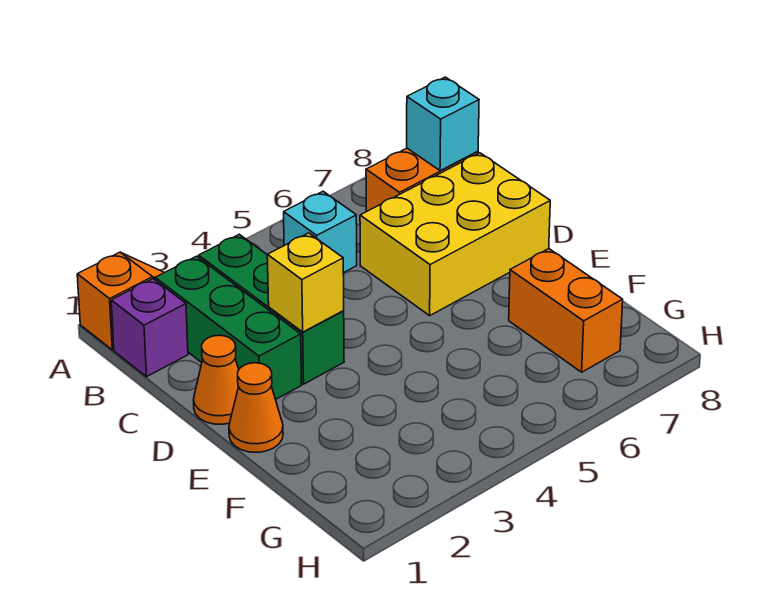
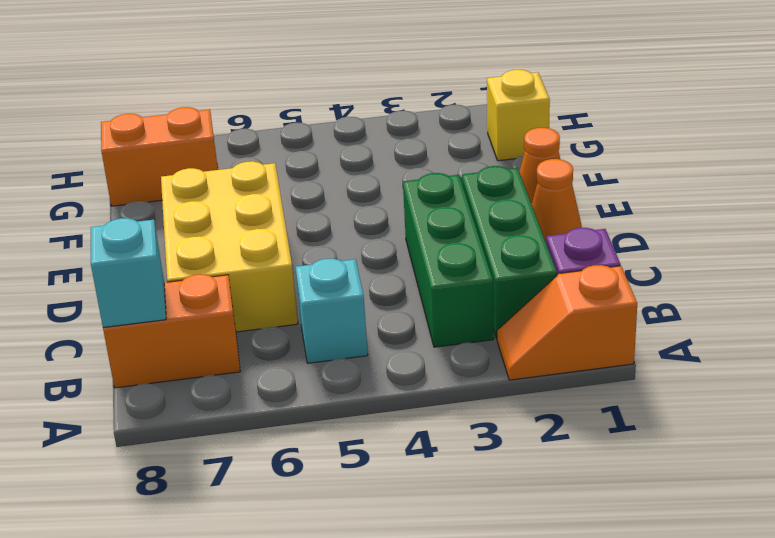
yellow brick C6:D8 level 1 -> yellow brick C6:E7 level 1
yellow brick D3 level 2 -> yellow brick G1 level 1
orange brick F7:G7 level 1 -> orange brick G7:G8 level 1

